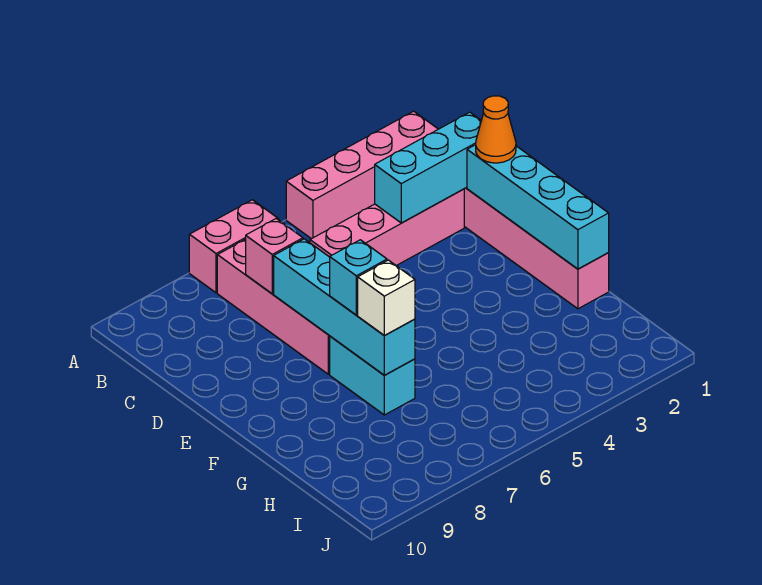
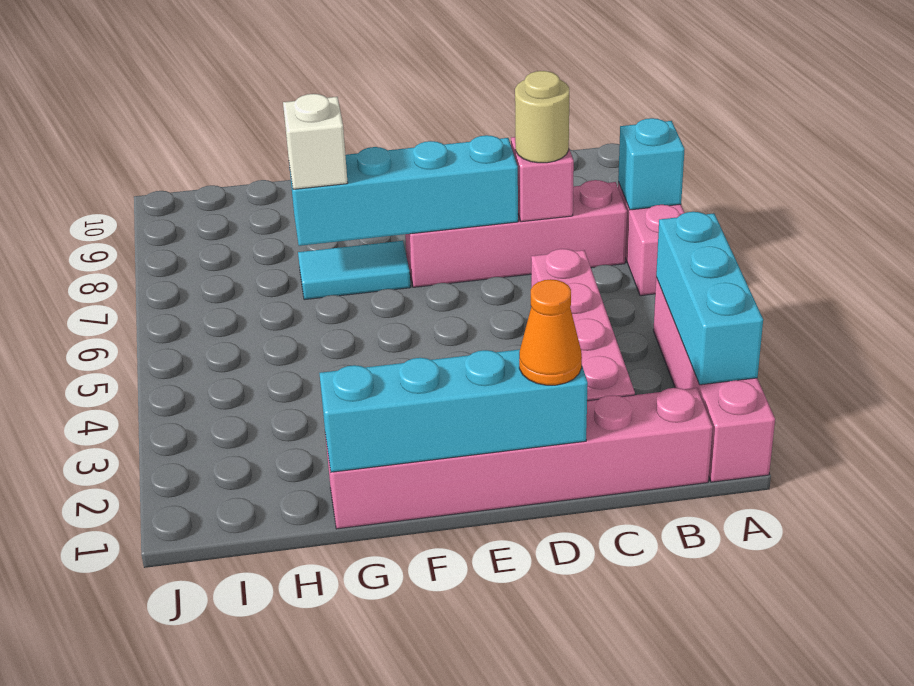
cyan brick C1:C3 level 2 -> cyan brick A2:A4 level 2
none -> tan round brick C7 level 3
cyan brick F7:G7 level 1 -> cyan tile F7:G7 level 1
cyan brick F7 level 3 -> cyan brick A7 level 2

